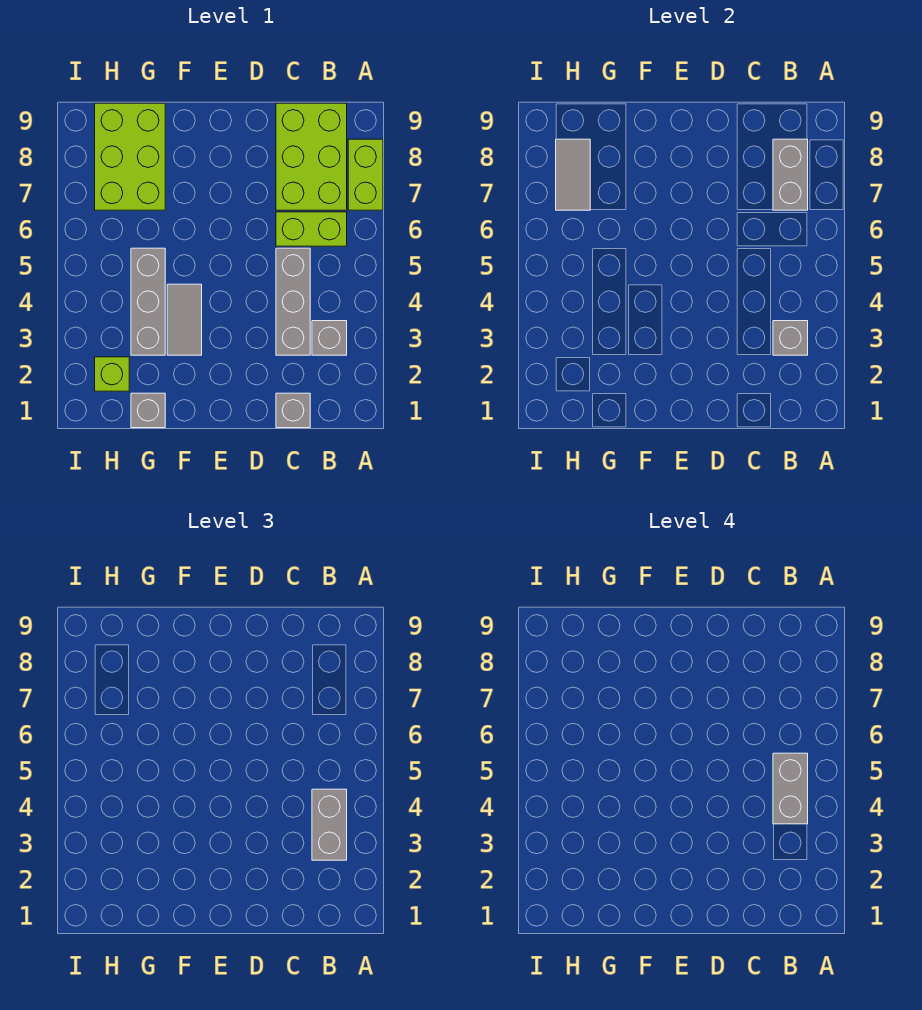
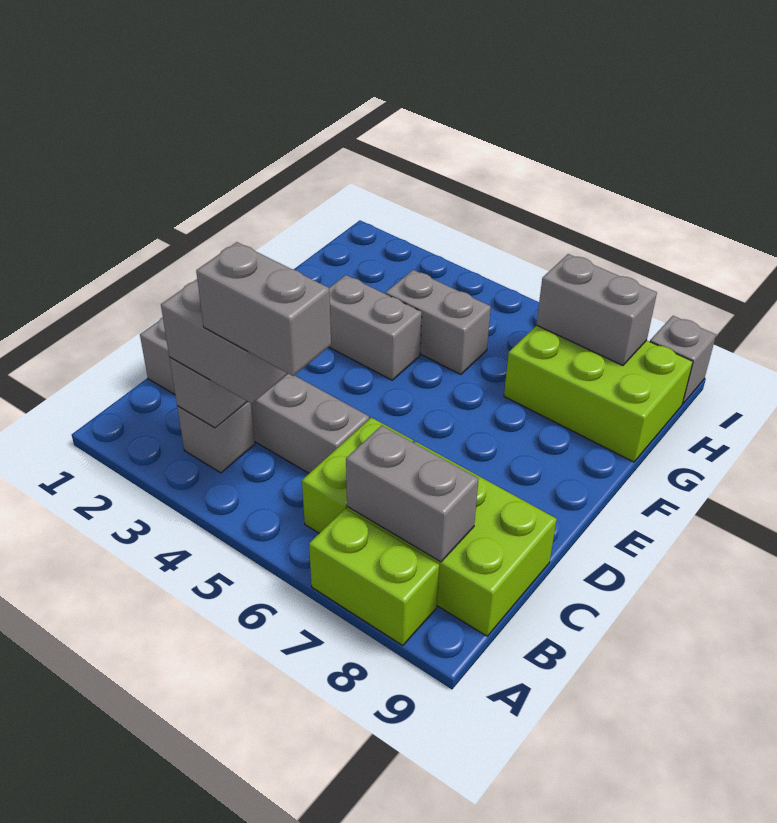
grey tile F3:F4 level 1 -> grey brick F3:F4 level 1
grey brick G1 level 1 -> grey brick I9 level 1
grey brick G3:G5 level 1 -> grey brick G4:G5 level 1
lime brick H2 level 1 -> none
grey tile H7:H8 level 2 -> grey brick H7:H8 level 2

